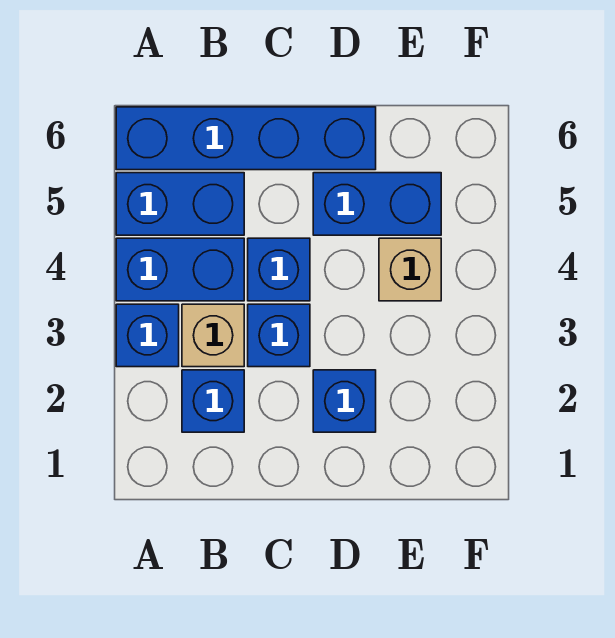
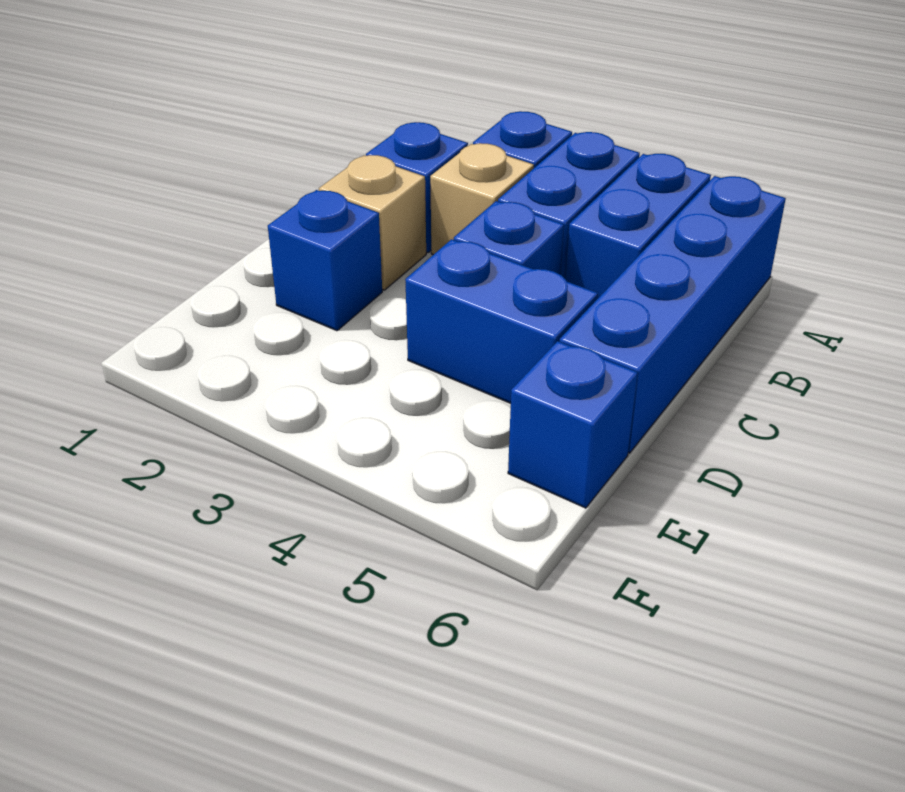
blue brick C3 level 1 -> blue brick E6 level 1
blue brick D5:E5 level 1 -> blue brick D4:D5 level 1
tan brick E4 level 1 -> tan brick C2 level 1

